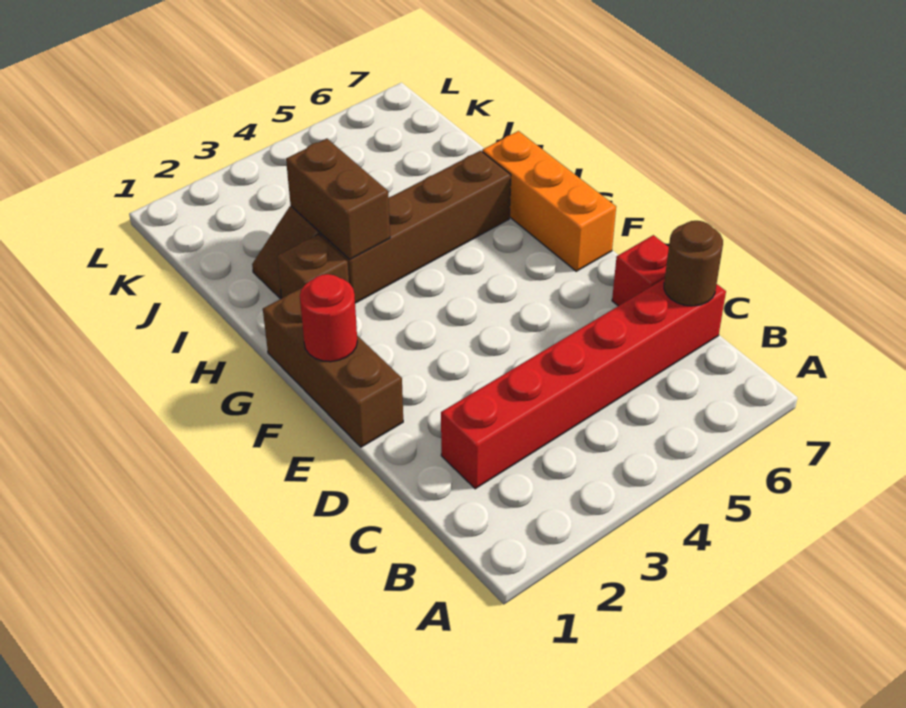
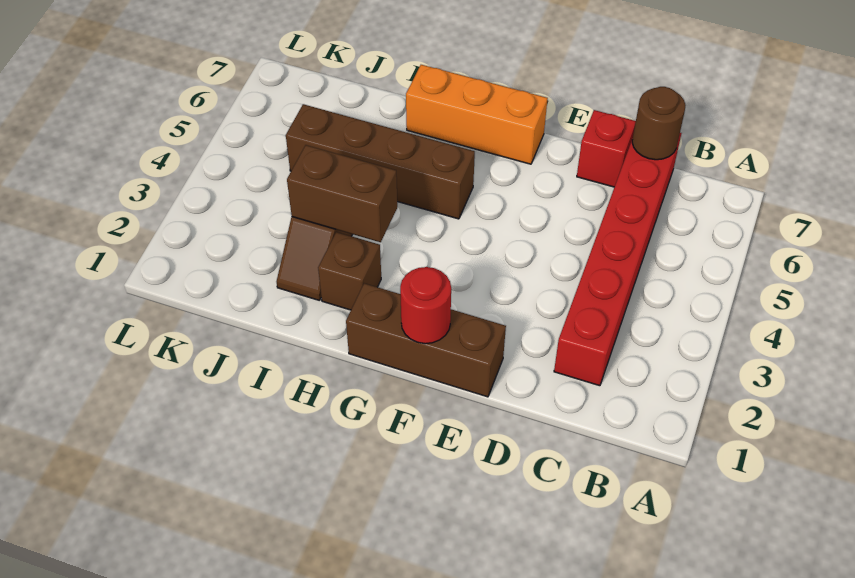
brown brick H3:H6 level 1 -> brown brick G5:J5 level 1

